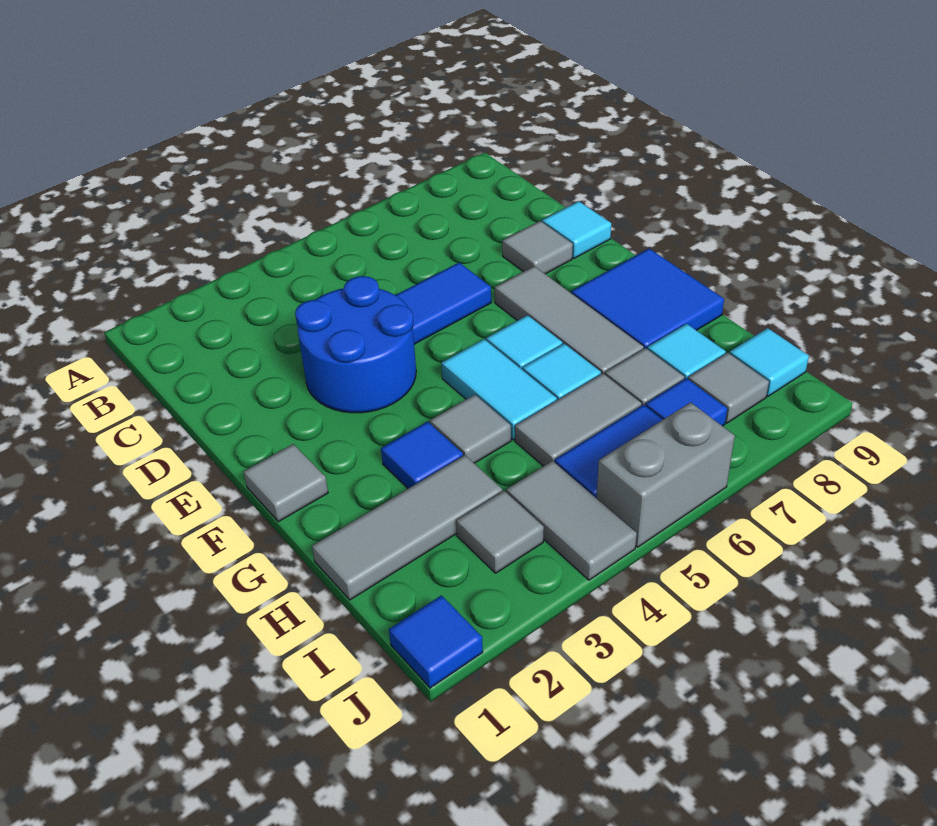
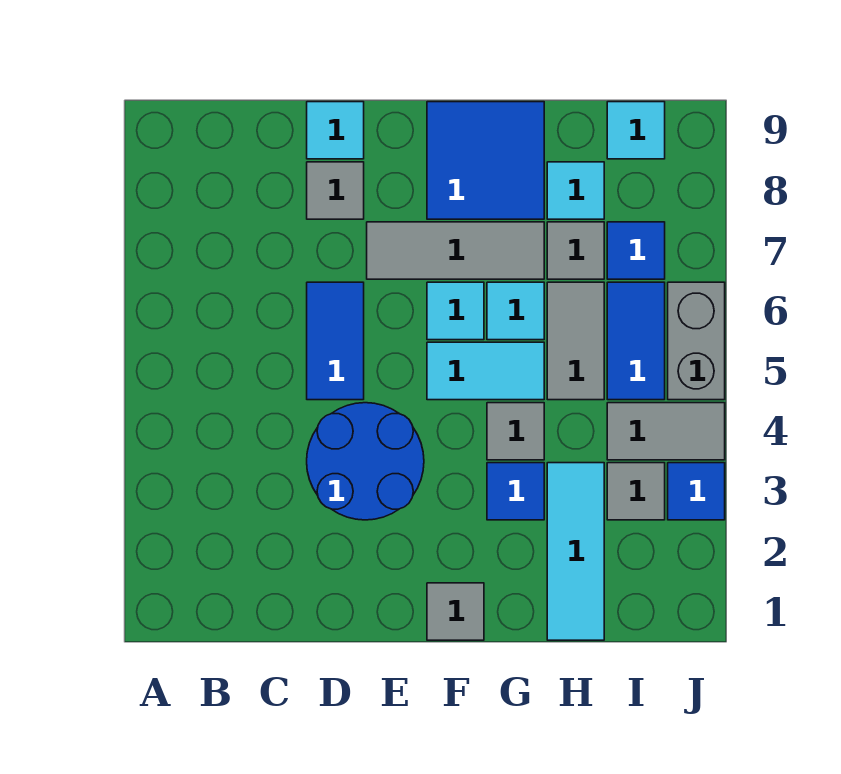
grey tile H1:H3 level 1 -> cyan tile H1:H3 level 1
grey tile I8 level 1 -> none
blue tile J1 level 1 -> blue tile J3 level 1

